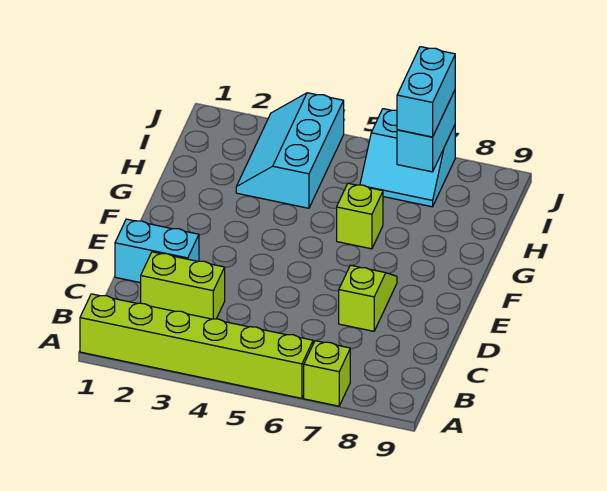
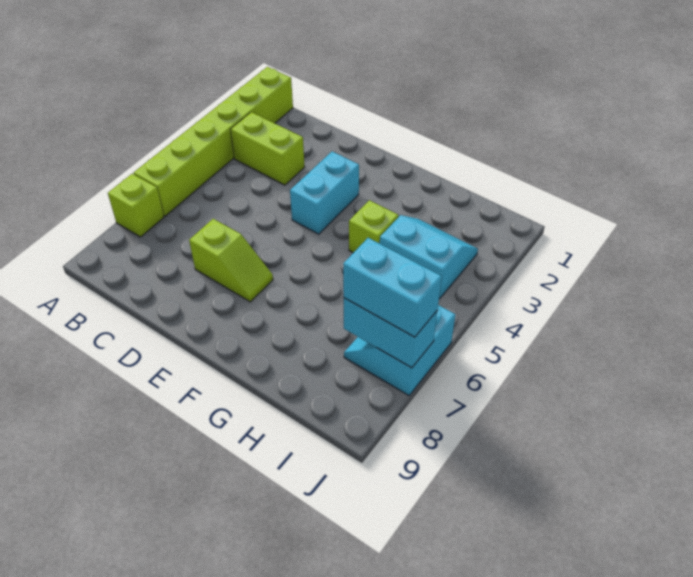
lime brick C2:C3 level 1 -> lime brick B3:C3 level 1
cyan brick D1:D2 level 1 -> cyan brick E3:E4 level 1
lime brick G6 level 1 -> lime brick G4 level 1
cyan slope H3:J4 level 1 top 4 -> cyan slope H3:I4 level 1 top 4

